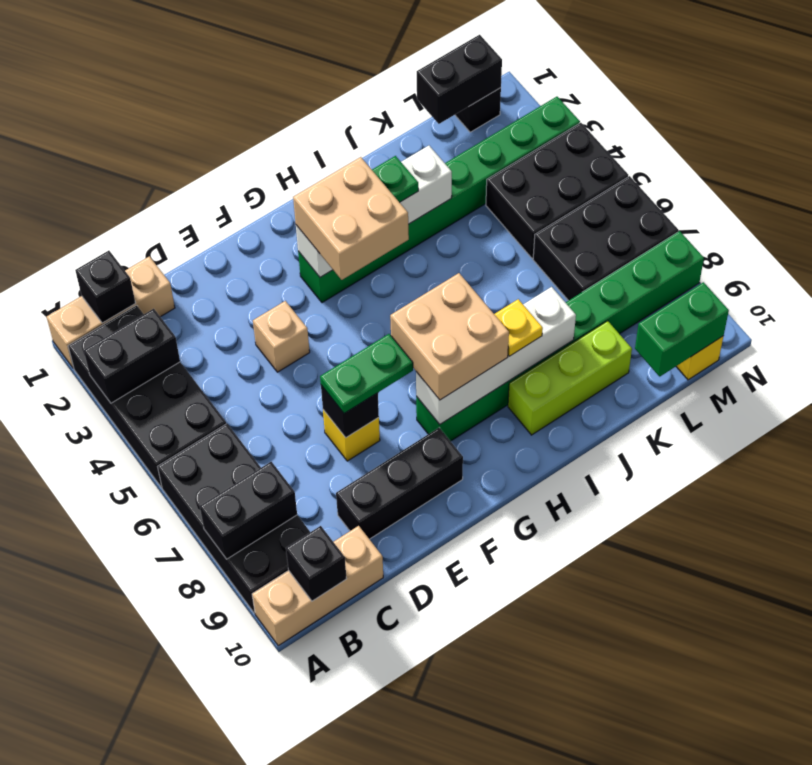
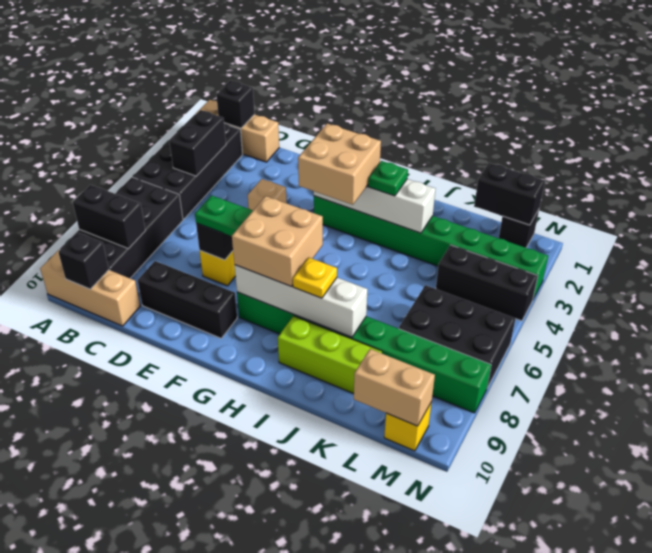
black brick A3:B3 level 2 -> black brick B3:B4 level 2
black brick L4:N5 level 1 -> black brick L4:N4 level 1
green brick L10:M10 level 2 -> tan brick L10:M10 level 2

